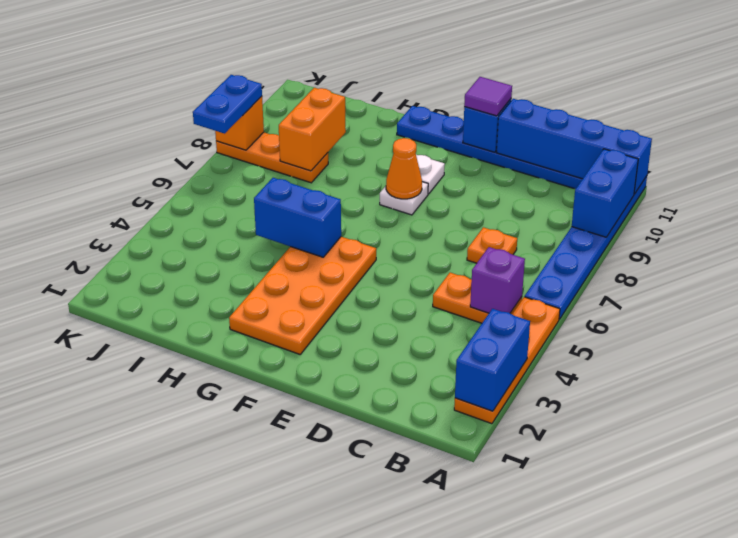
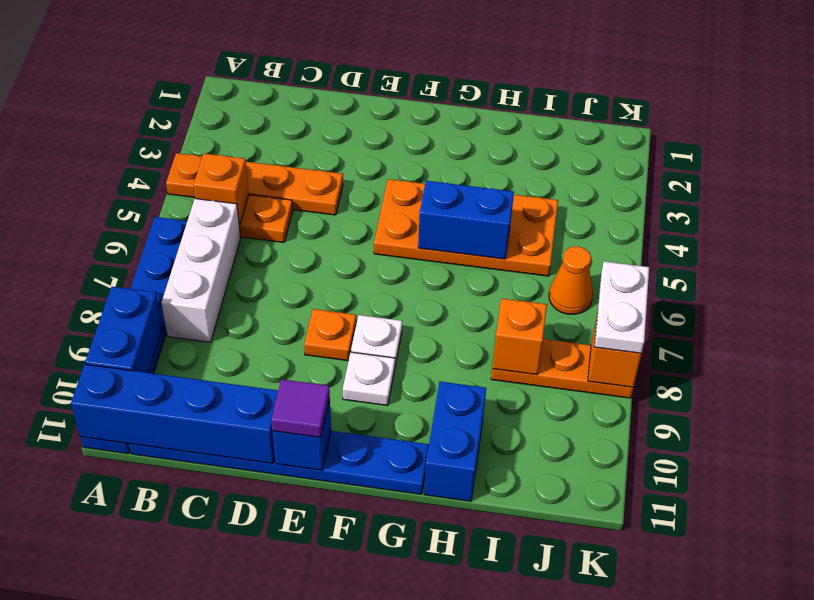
orange plate A2:A5 level 1 -> orange plate A4:D4 level 1
blue brick A2:A3 level 2 -> blue brick H10:H11 level 1
purple brick B5 level 2 -> orange brick B5 level 2
none -> white brick B6:B8 level 1
orange plate C7 level 1 -> orange plate E8 level 1
orange plate F2:G5 level 1 -> orange plate F4:I5 level 1
orange cone F8 level 2 -> orange cone J6 level 1
orange brick I8:I9 level 2 -> orange brick I8 level 2
blue plate K7:K8 level 3 -> white plate K7:K8 level 3

